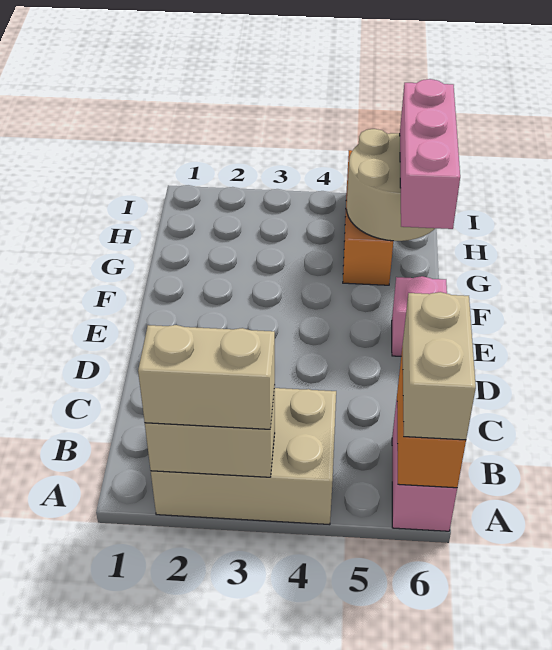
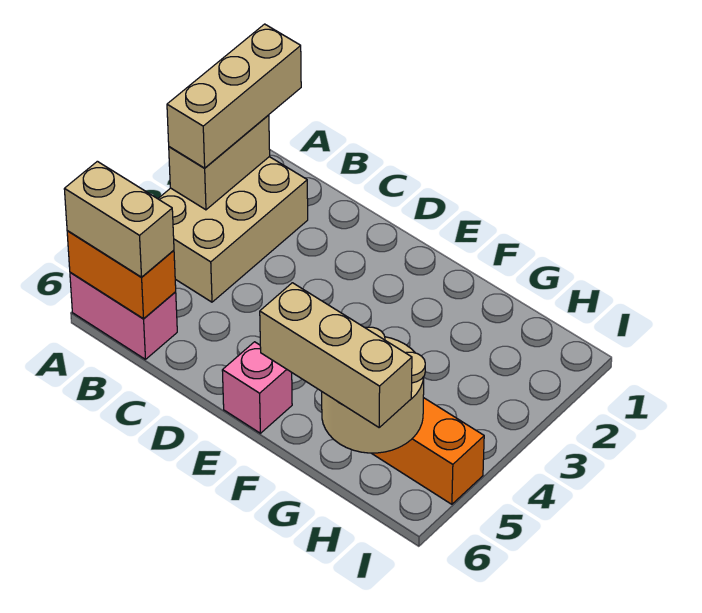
tan brick A2:A3 level 3 -> tan brick A1:A3 level 3
pink brick F6:H6 level 3 -> tan brick F6:H6 level 3

